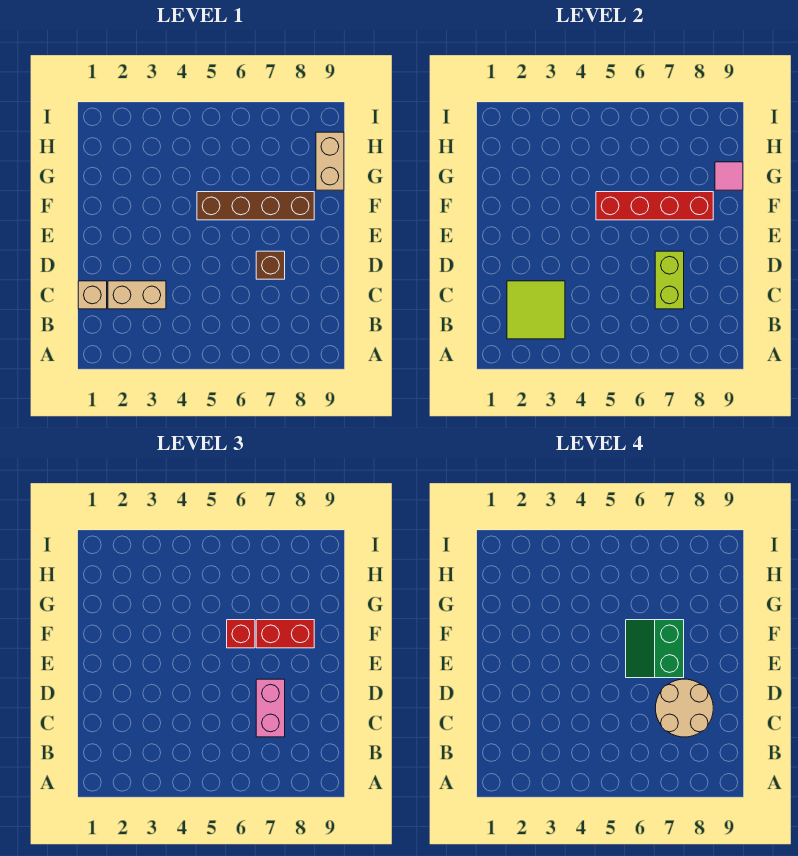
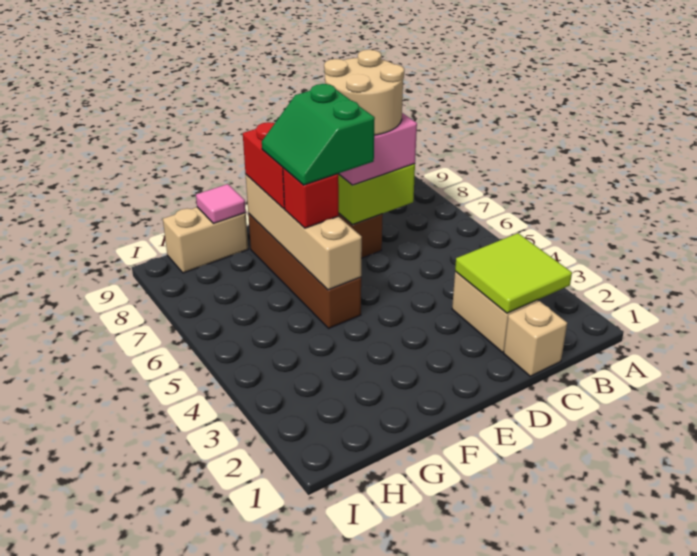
green slope E6:F7 level 4 top 7 -> green slope E6:F7 level 4 top E
red brick F5:F8 level 2 -> tan brick F5:F8 level 2

